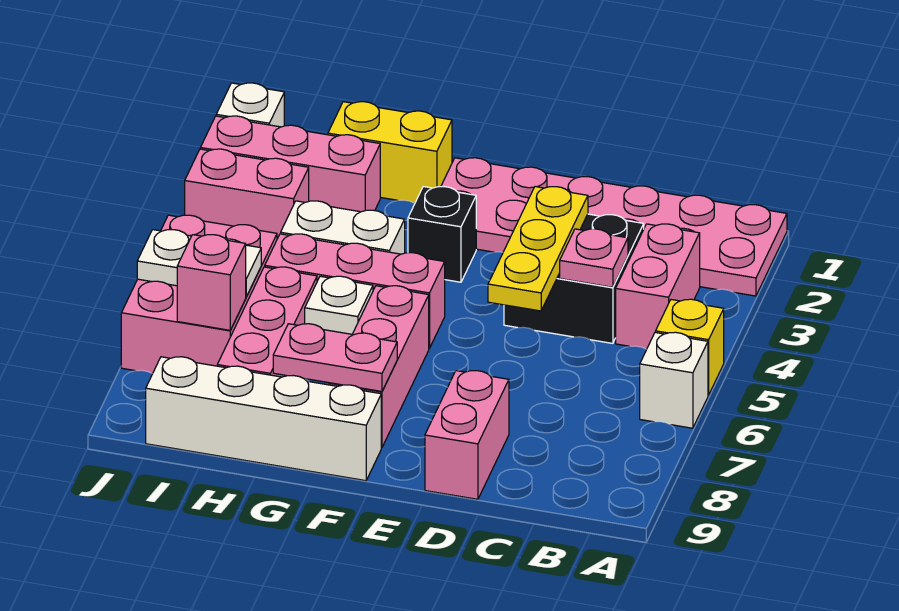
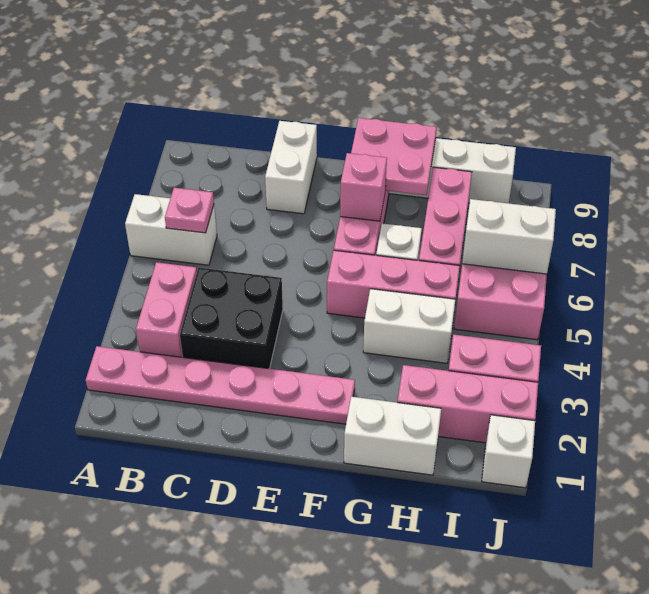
pink plate A1:F2 level 1 -> pink plate A2:F2 level 1
yellow brick A5 level 1 -> none
white brick A6 level 1 -> white brick A6:B6 level 1
pink plate C4 level 2 -> pink plate B6 level 2
yellow plate D3:D5 level 2 -> none
pink brick D8:D9 level 1 -> white brick D8:D9 level 1
black brick F3 level 1 -> none
pink plate F8:G8 level 2 -> pink plate F8:G9 level 2
yellow brick G1:H1 level 1 -> white brick G1:H1 level 1
white plate I6:J6 level 2 -> white brick I6:J6 level 2
pink brick I7 level 2 -> pink brick F7 level 2

